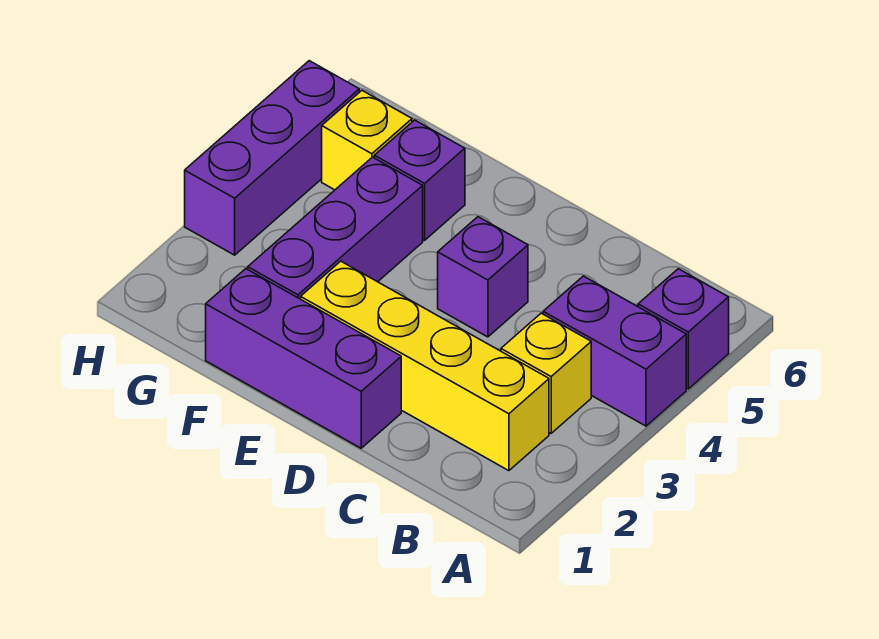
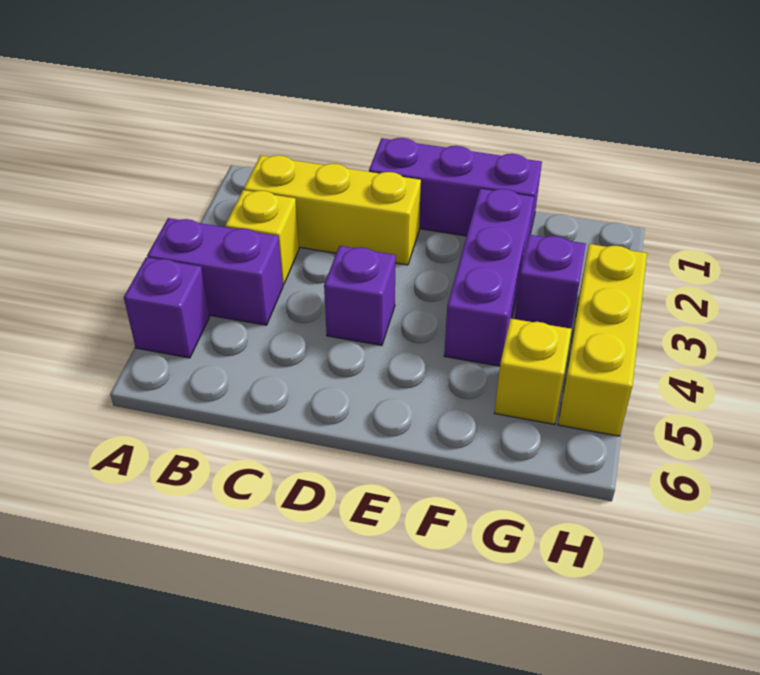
yellow brick B2:E2 level 1 -> yellow brick B2:D2 level 1
purple brick F5 level 1 -> purple brick G3 level 1
purple brick H3:H5 level 1 -> yellow brick H3:H5 level 1

